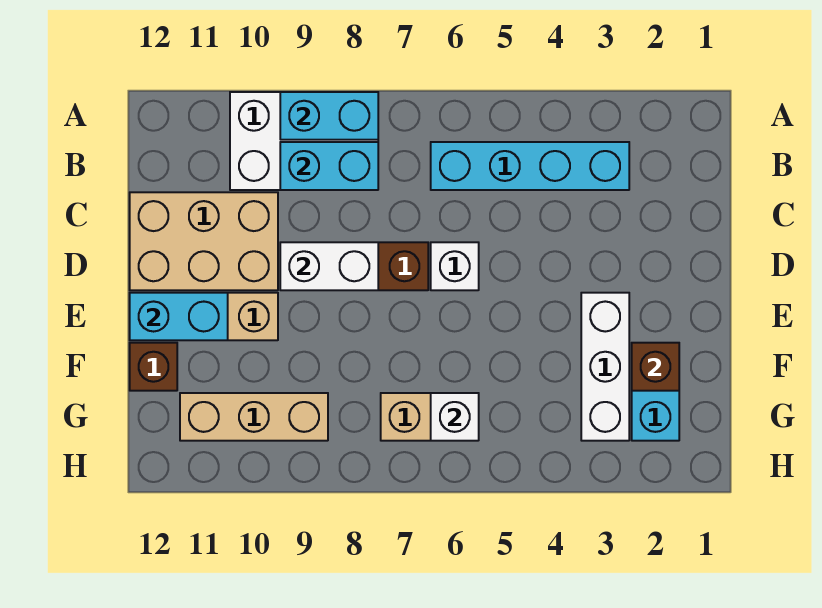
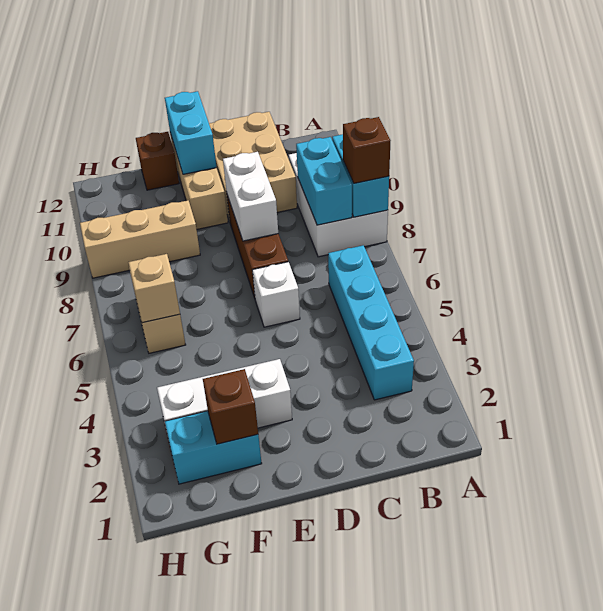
none -> brown brick A8 level 3
white brick G6 level 2 -> tan brick G6 level 2
tan brick G9:G11 level 1 -> tan brick F9:H9 level 1

